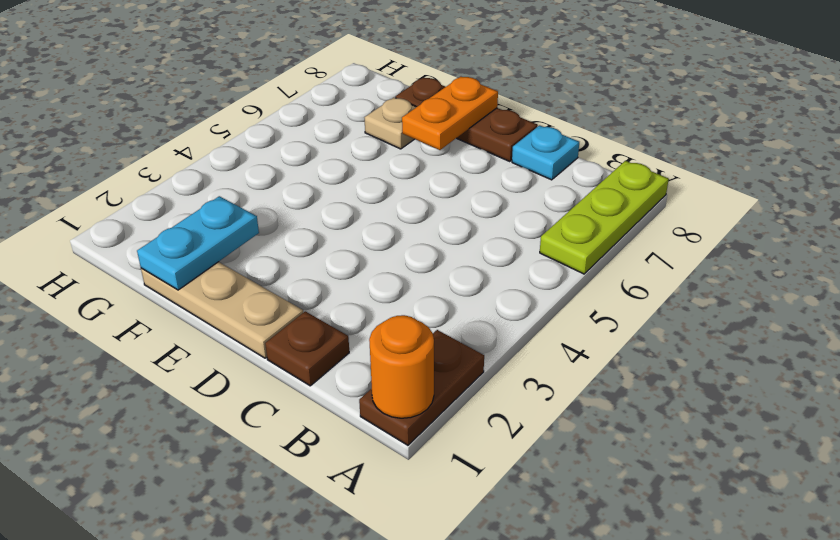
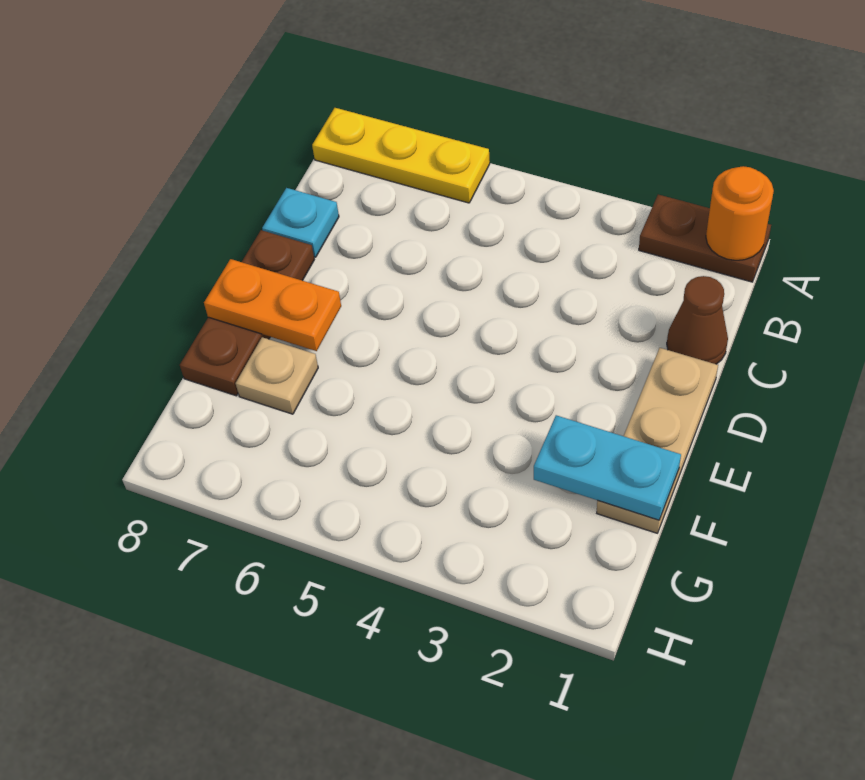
lime plate A6:A8 level 1 -> yellow plate A6:A8 level 1
brown plate C1 level 1 -> brown cone C1 level 1

